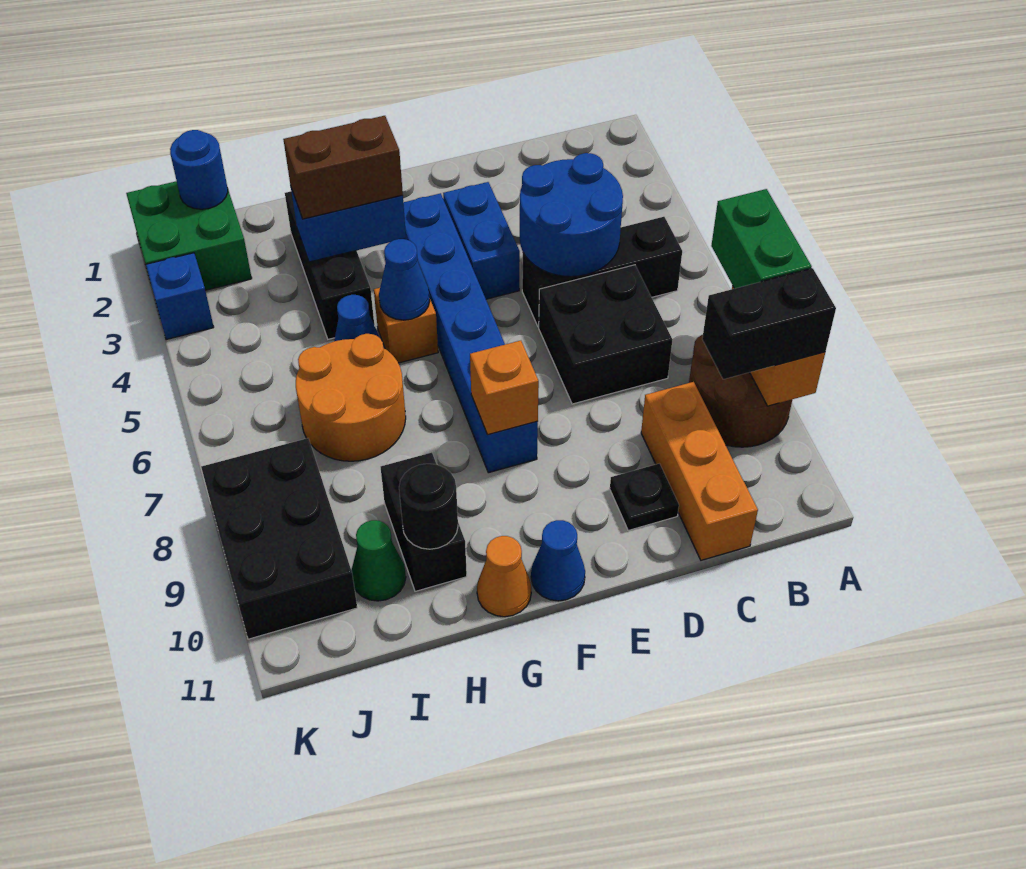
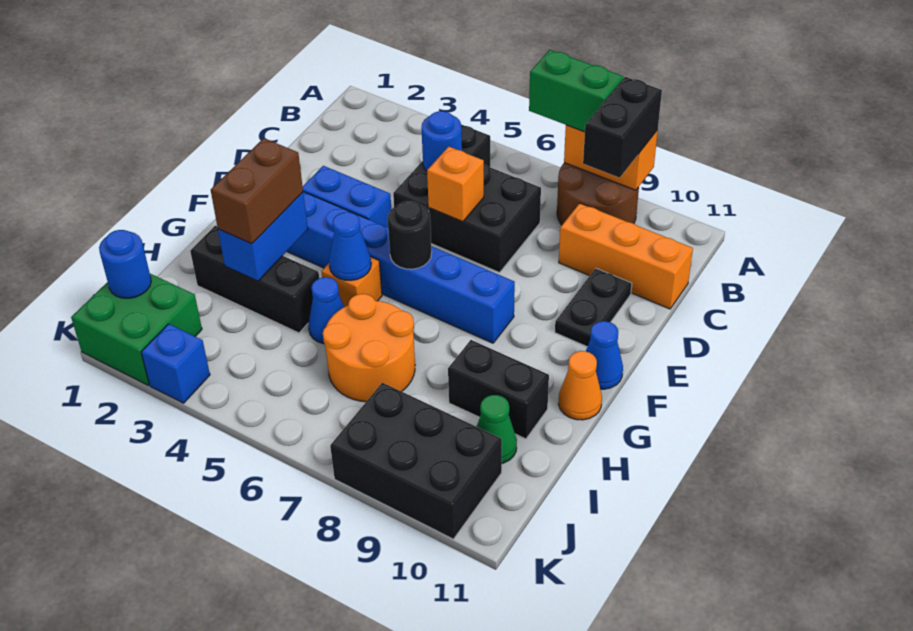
blue round brick C4:D5 level 2 -> blue round brick C5 level 2
black plate D10 level 1 -> black plate D10:E10 level 1
orange brick F8 level 2 -> orange brick D6 level 2
black round brick H10 level 2 -> black round brick F6 level 2

